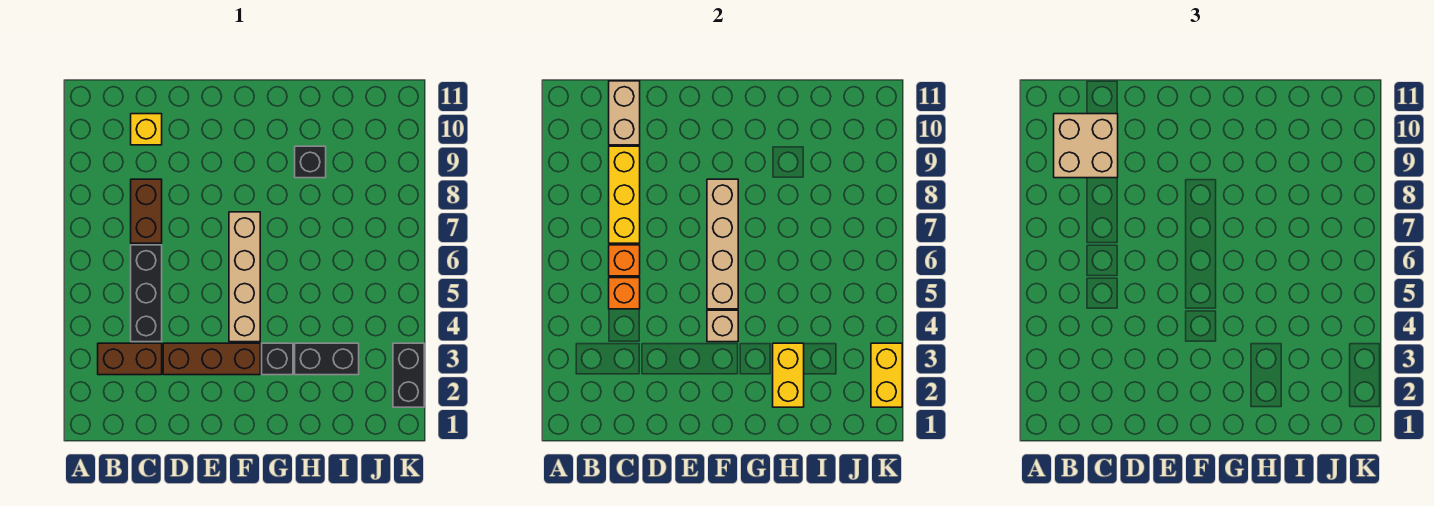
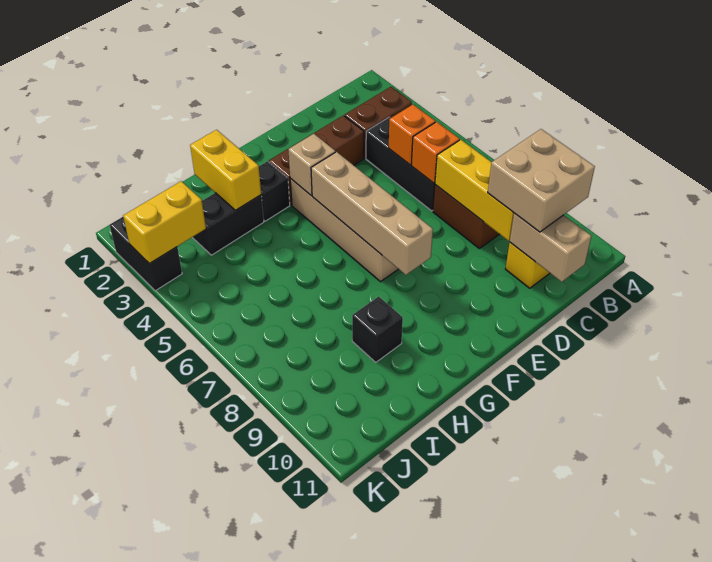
yellow brick K2:K3 level 2 -> yellow brick J3:K3 level 2

